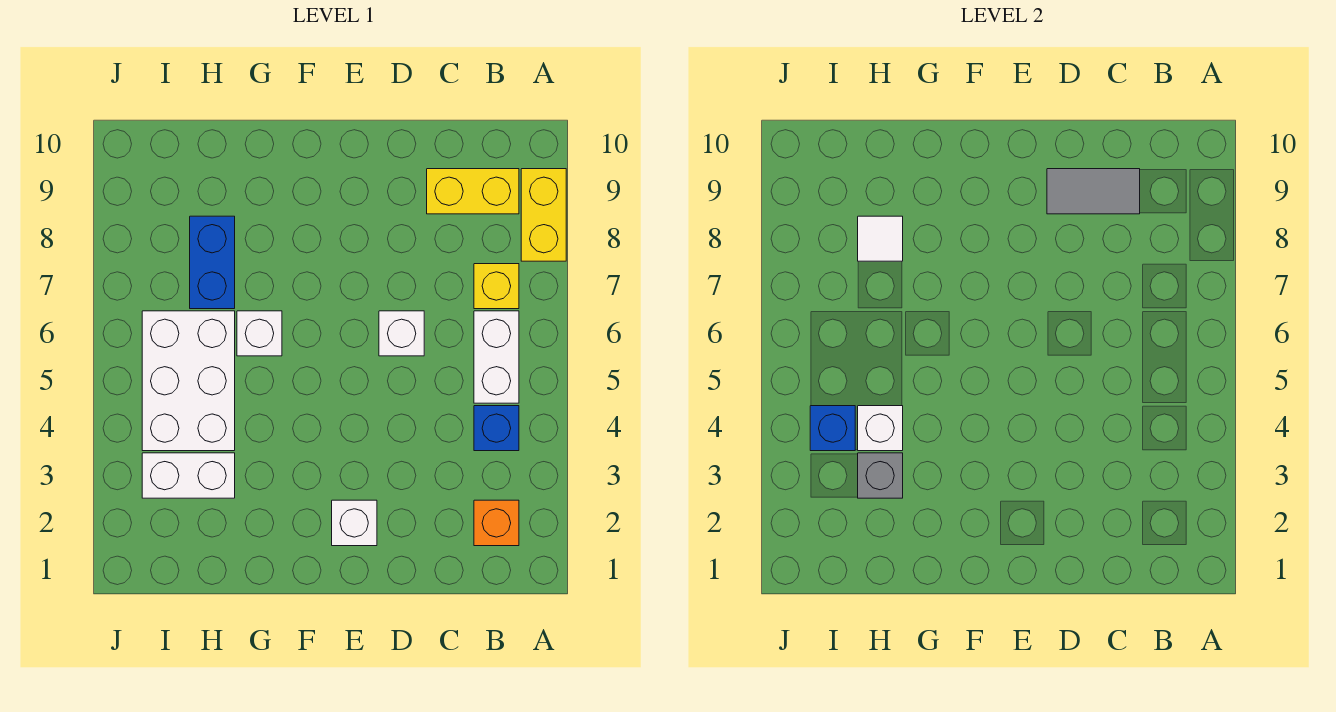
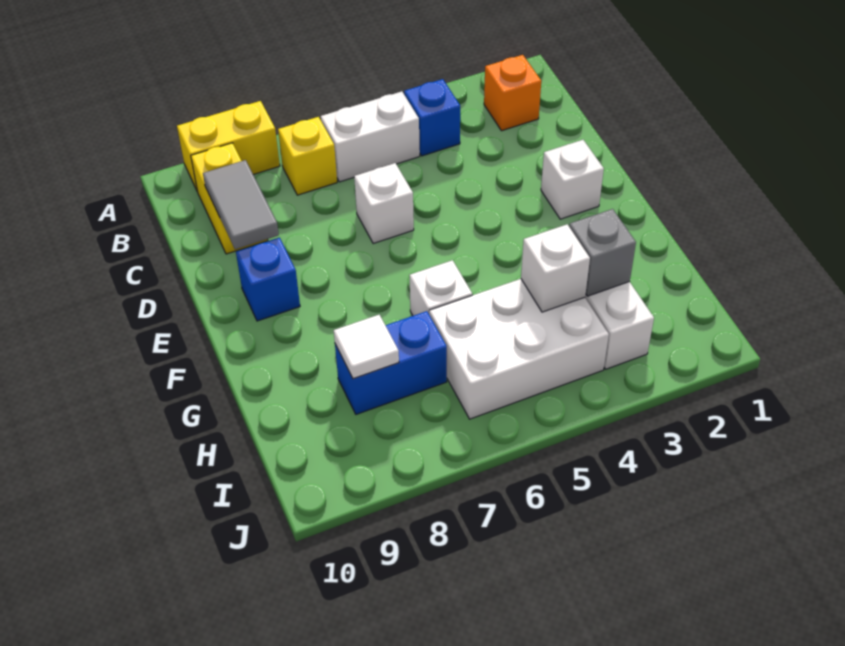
blue brick I4 level 2 -> blue brick E9 level 1

